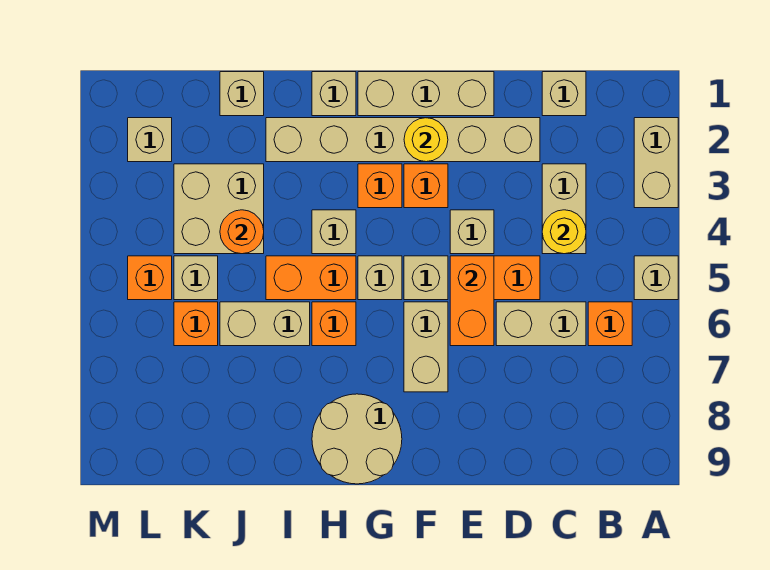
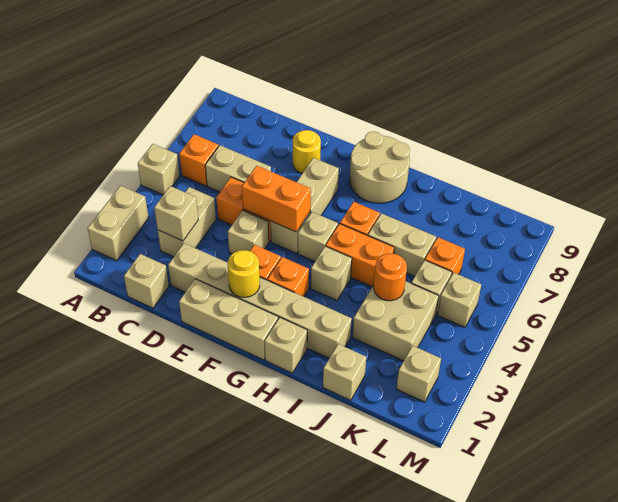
none -> tan brick C3 level 2
yellow round brick C4 level 2 -> yellow round brick E8 level 1
orange brick E5:E6 level 2 -> orange brick E5:F5 level 2
orange brick L5 level 1 -> tan brick L5 level 1

